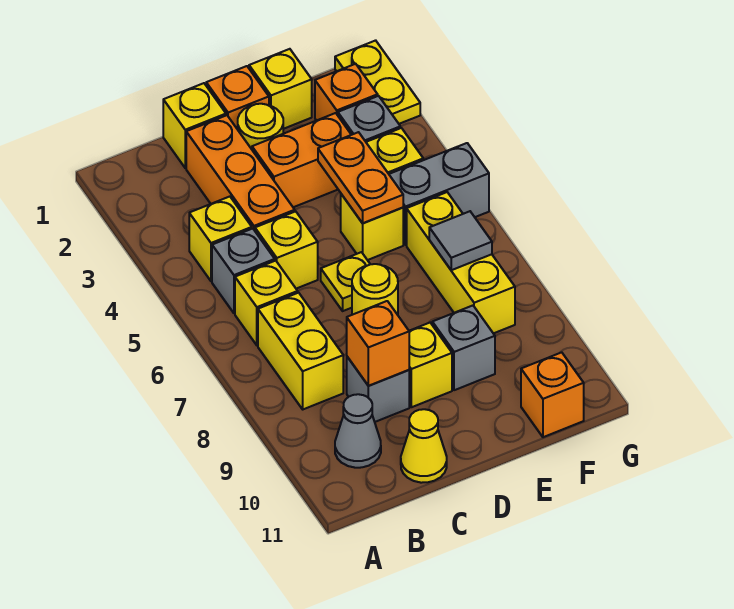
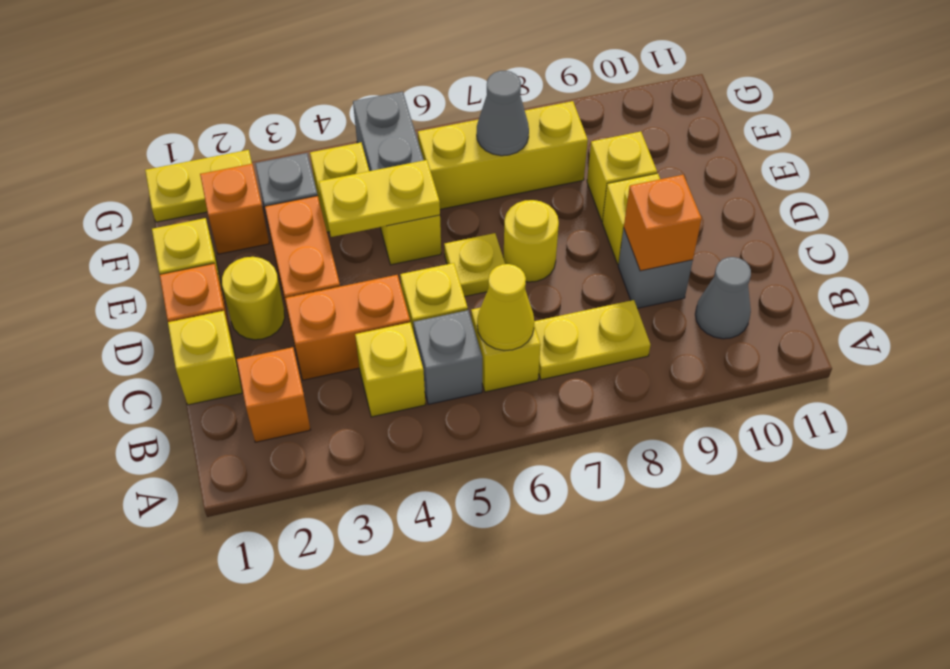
yellow brick B7:B8 level 1 -> yellow plate B7:B8 level 1
orange brick C2:C4 level 1 -> orange brick C3:C4 level 1
yellow cone C11 level 1 -> yellow cone B6 level 2
orange plate E4:E5 level 2 -> yellow plate E4:E5 level 2
grey brick E9 level 1 -> yellow brick E9 level 1
grey tile F7 level 2 -> grey cone F7 level 2
orange brick F11 level 1 -> orange brick B2 level 1

